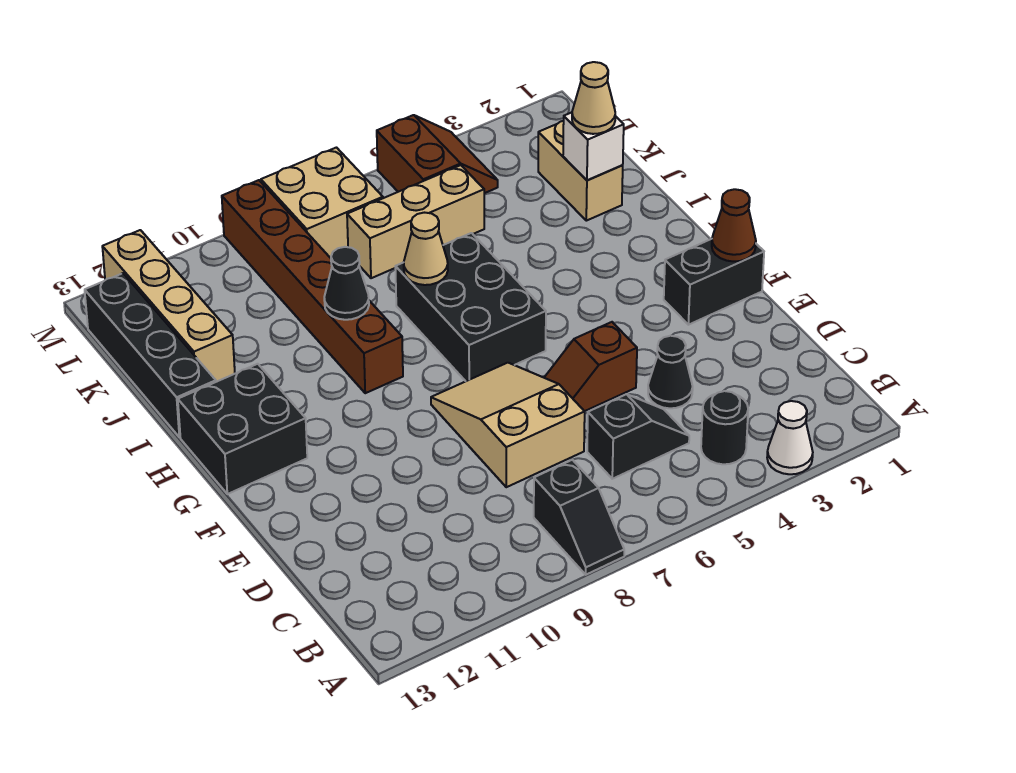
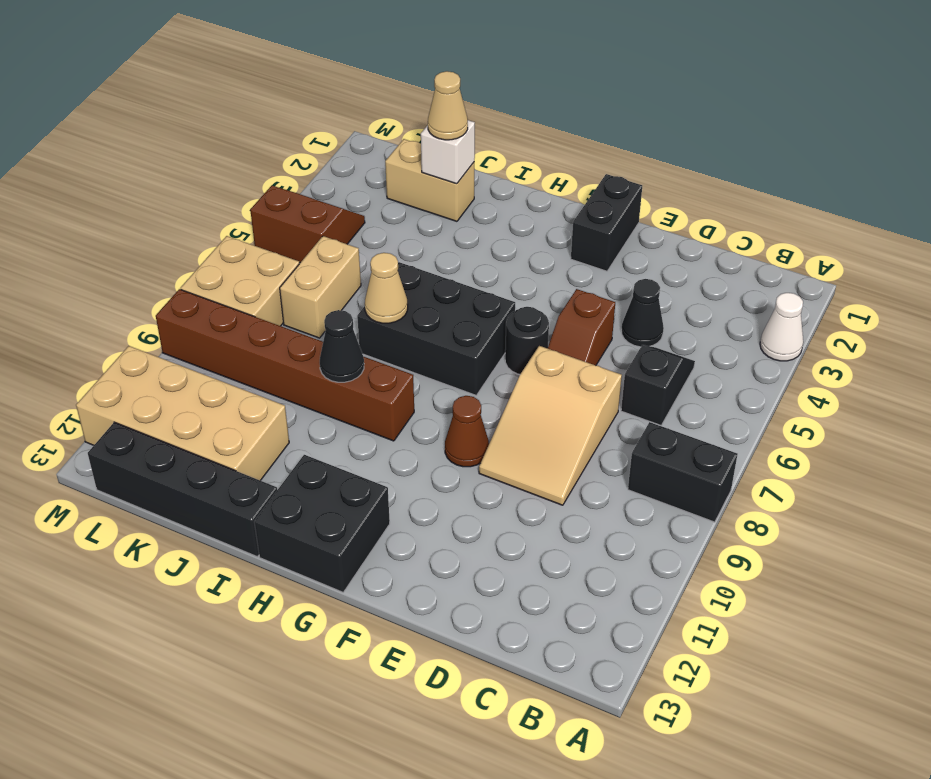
black slope A8:B8 level 1 top B -> black brick A8:B8 level 1
black round brick B4 level 1 -> black round brick F6 level 1
tan slope D7:F8 level 1 top D -> tan slope D7:E9 level 1 top 7
brown cone F1 level 2 -> brown cone F9 level 1
tan brick J12:M12 level 1 -> tan brick J11:M12 level 1
tan brick K5:K7 level 1 -> tan brick K6:K7 level 1

